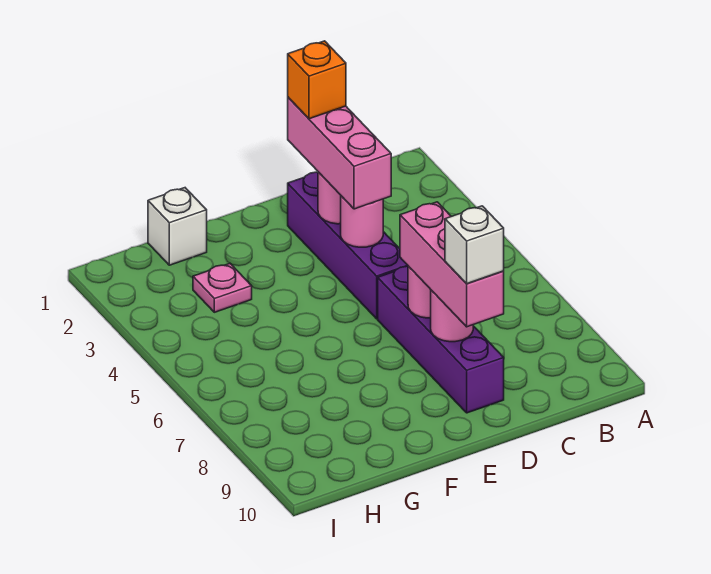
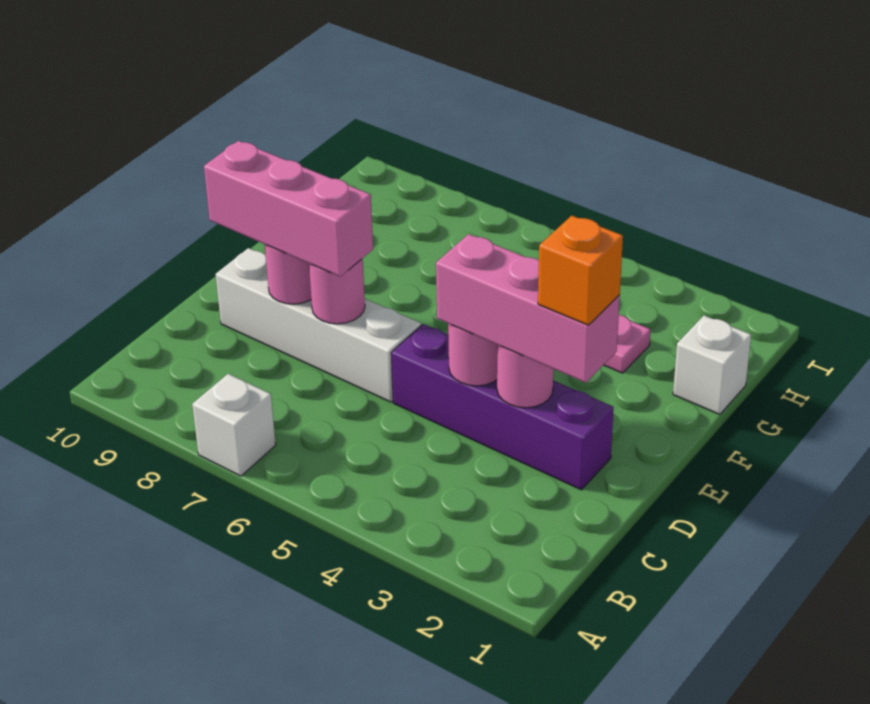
purple brick D6:D9 level 1 -> white brick D6:D9 level 1
white brick D9 level 4 -> white brick A7 level 1

